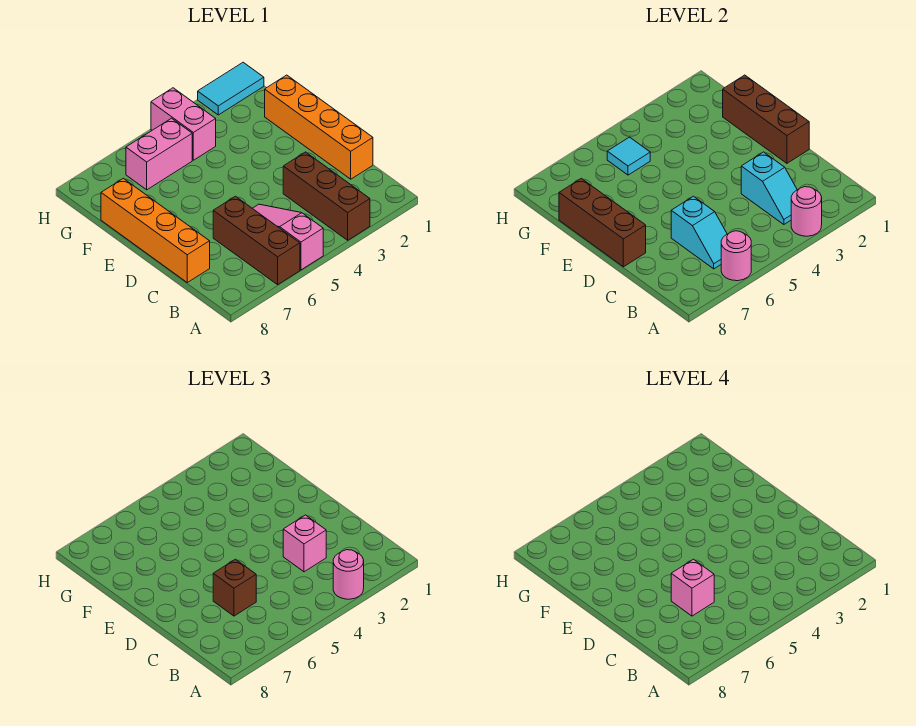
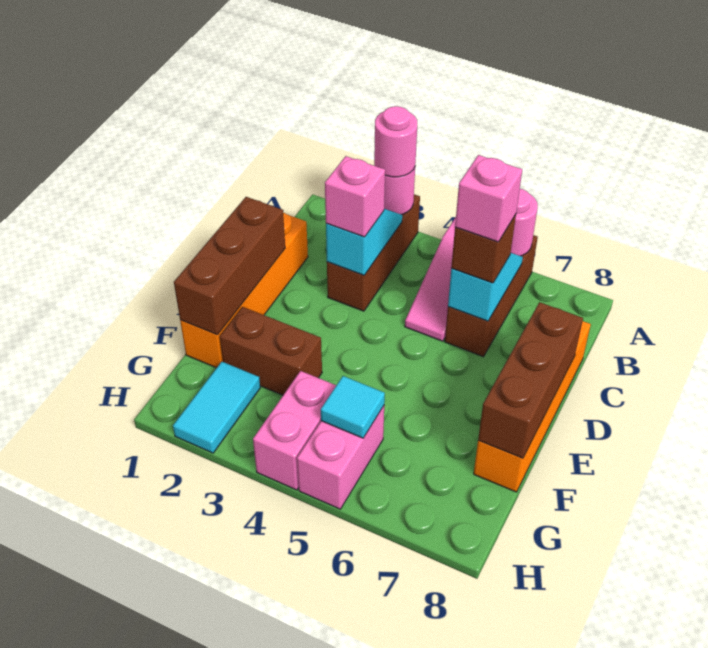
none -> brown brick F2:F3 level 1
pink brick G5:G6 level 1 -> pink brick G5:H5 level 1
cyan tile H1:H2 level 1 -> cyan tile G2:H2 level 1

